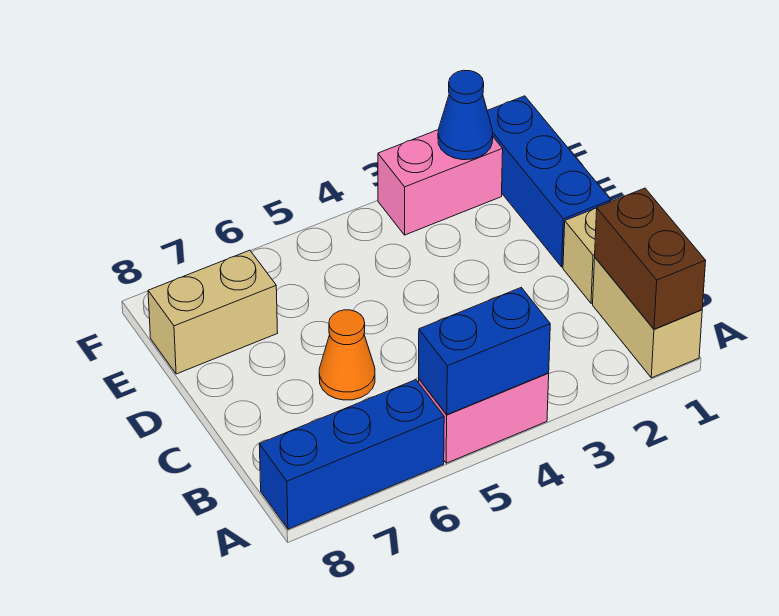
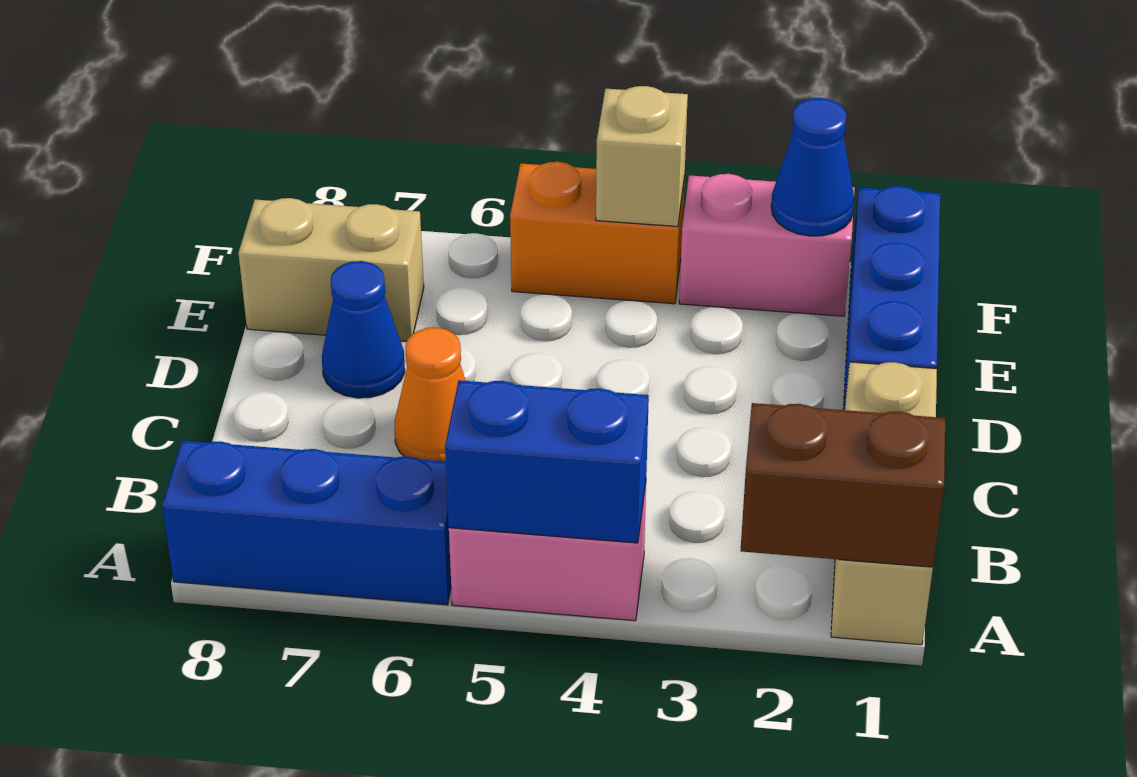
brown brick A1:B1 level 2 -> brown brick A1:A2 level 2
none -> blue cone D7 level 1
none -> orange brick F4:F5 level 1
none -> tan brick F4 level 2

